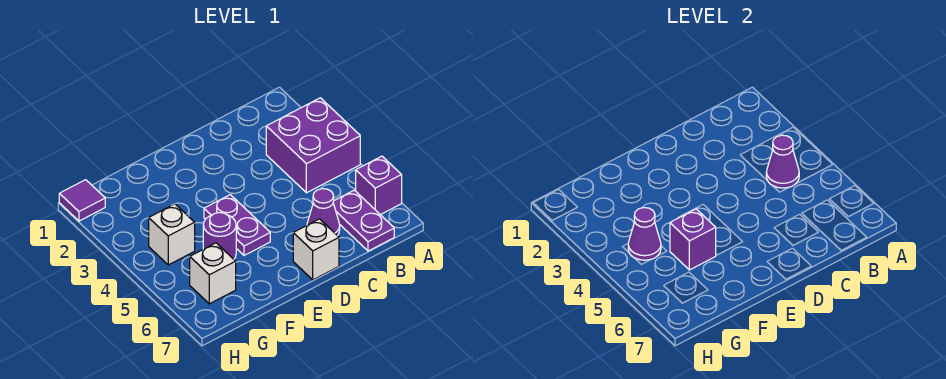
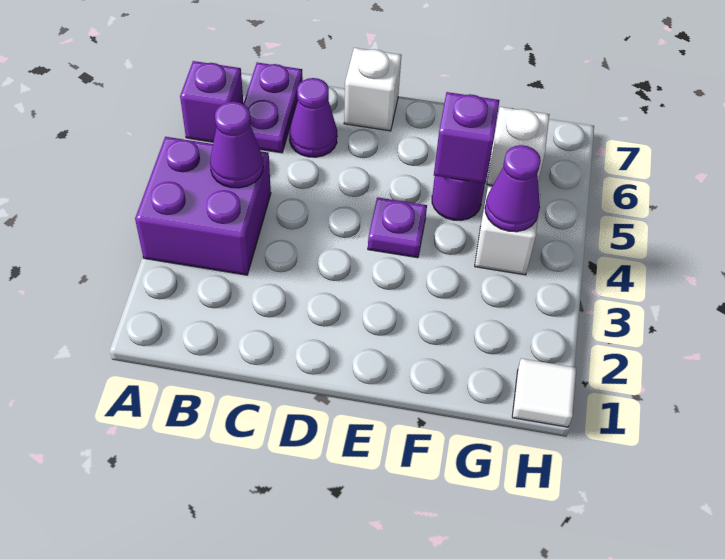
purple plate E4:E5 level 1 -> purple plate E4 level 1
purple tile H1 level 1 -> white tile H1 level 1

